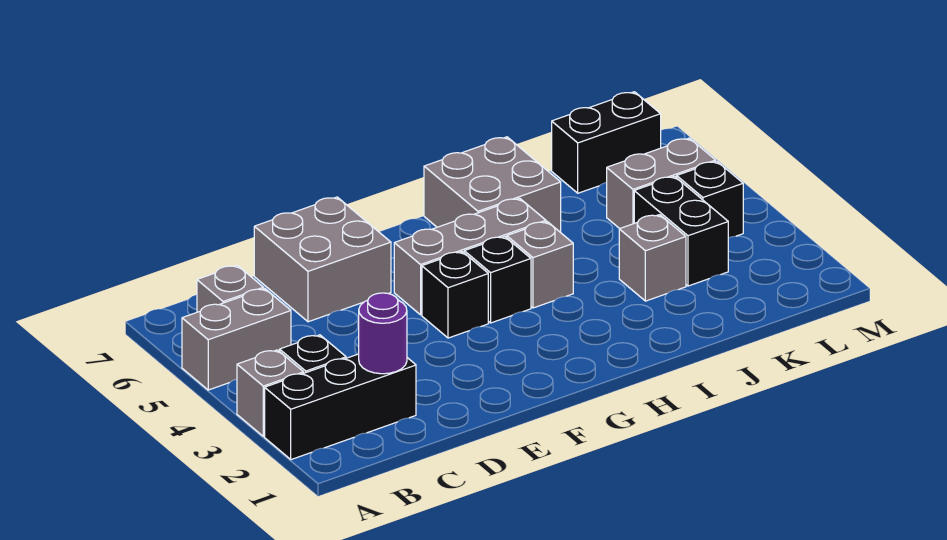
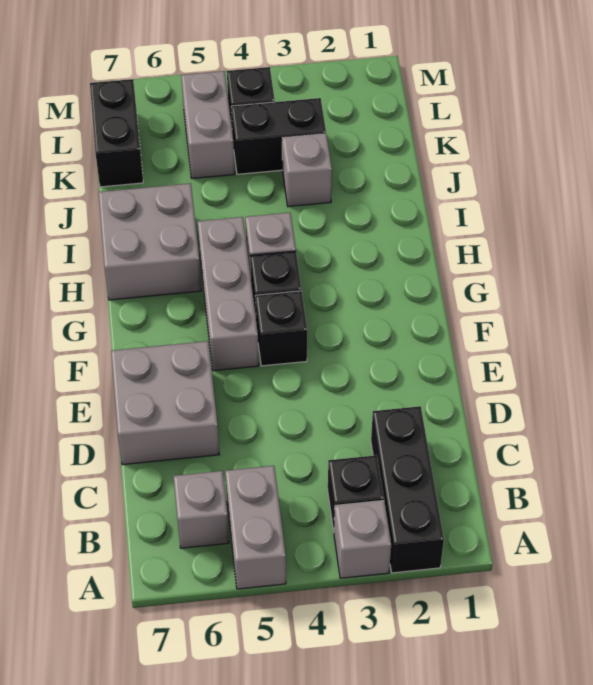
purple round brick C2 level 2 -> none

